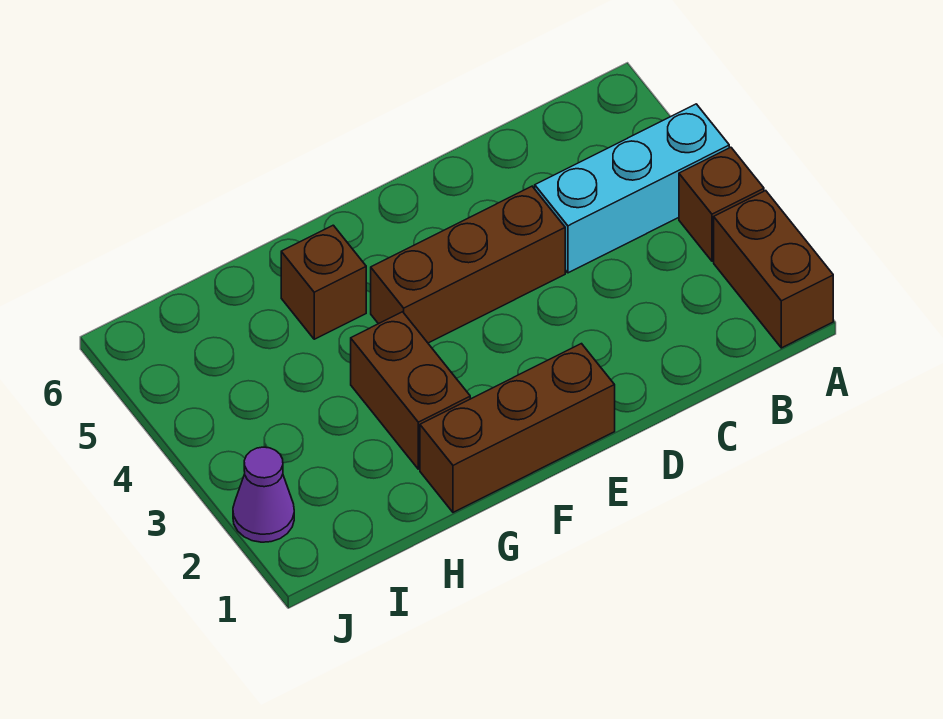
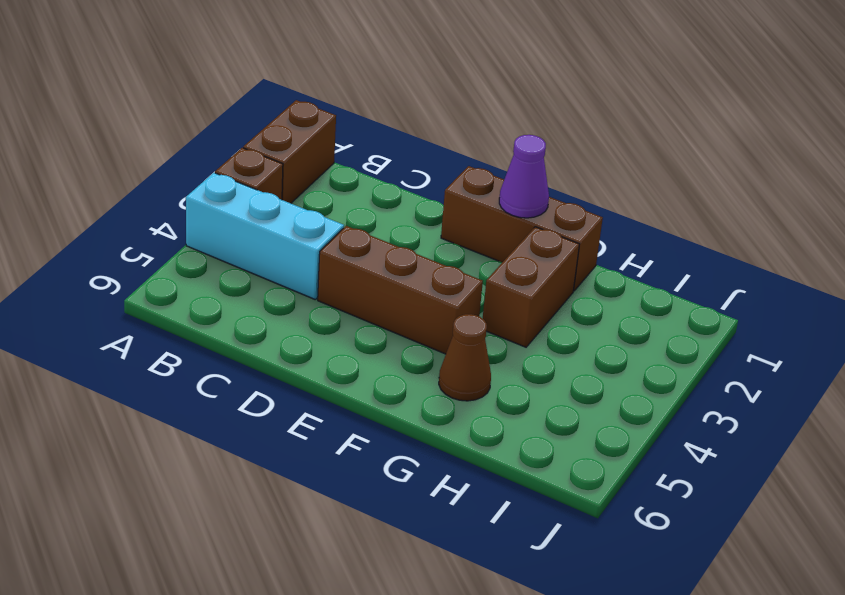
brown brick G5 level 1 -> brown cone G5 level 1
purple cone J2 level 1 -> purple cone F1 level 2

